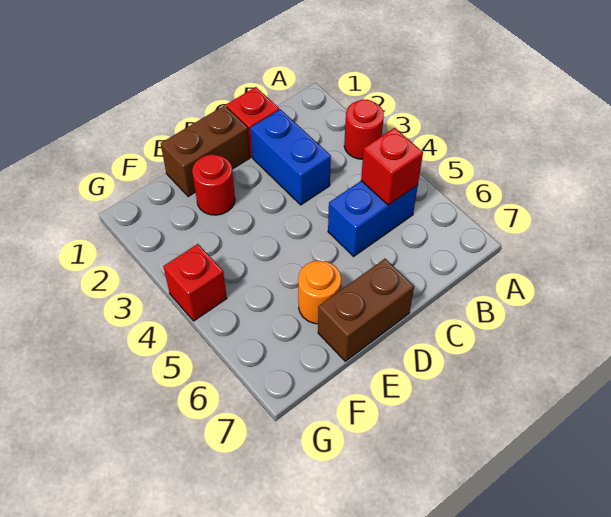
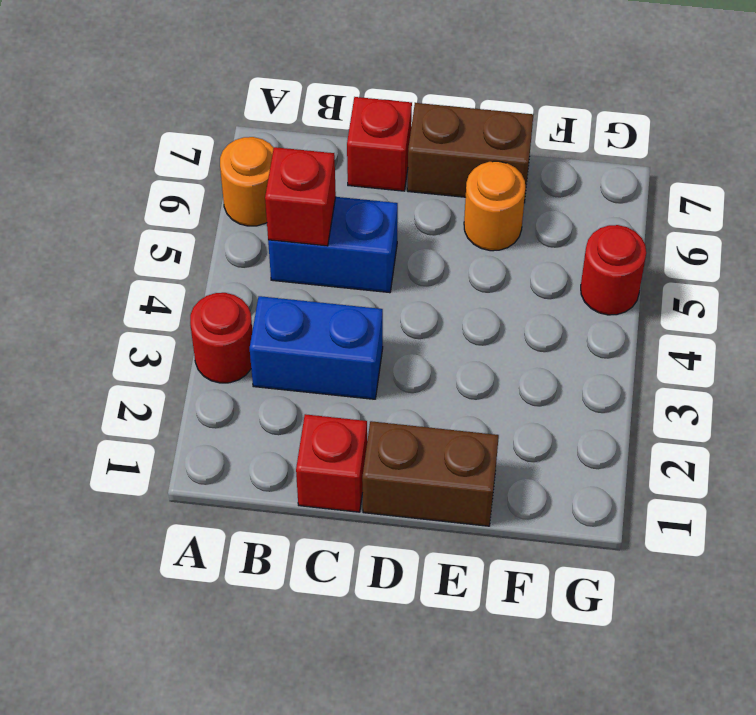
none -> orange round brick A6 level 1
blue brick C2:C3 level 1 -> blue brick B3:C3 level 1
red round brick E2 level 1 -> red round brick G5 level 1
red brick G4 level 1 -> red brick C7 level 1

